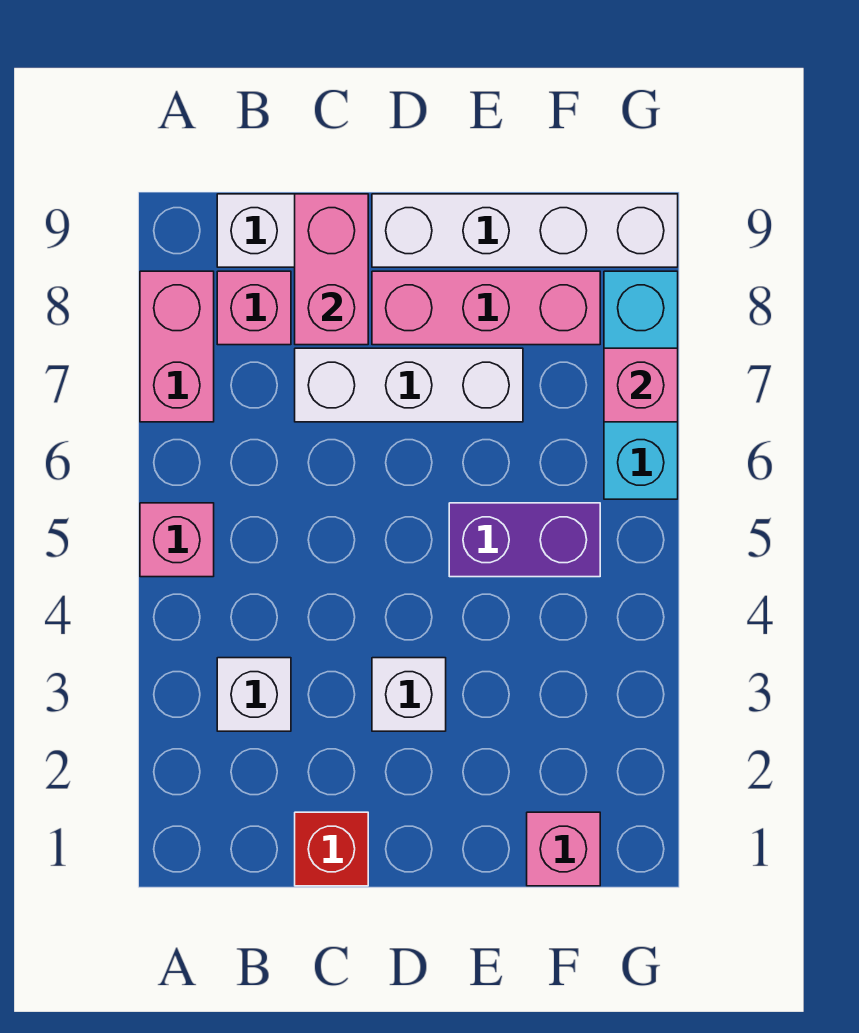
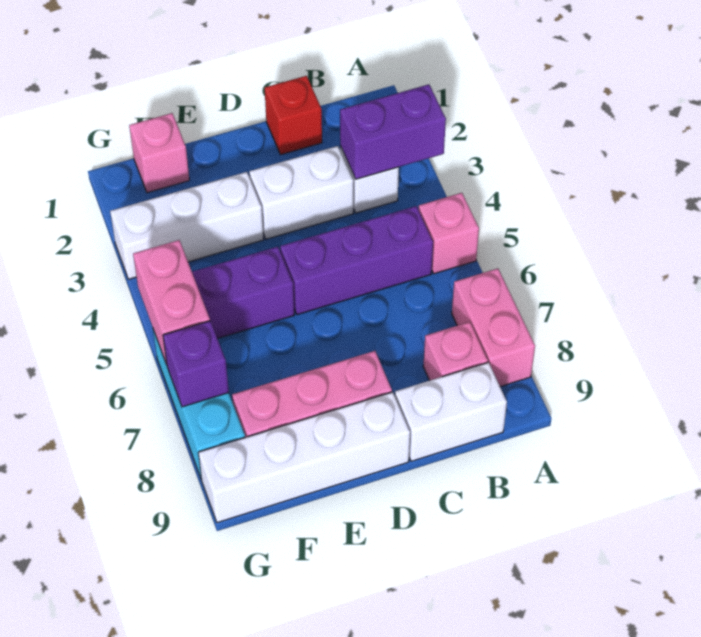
none -> purple brick A3:B3 level 2
none -> purple brick B5:D5 level 1
white brick C7:E7 level 1 -> white brick E3:G3 level 1
pink brick C8:C9 level 2 -> pink brick G5:G6 level 2
white brick D3 level 1 -> white brick C3:D3 level 1
pink brick G7 level 2 -> purple brick G7 level 2

